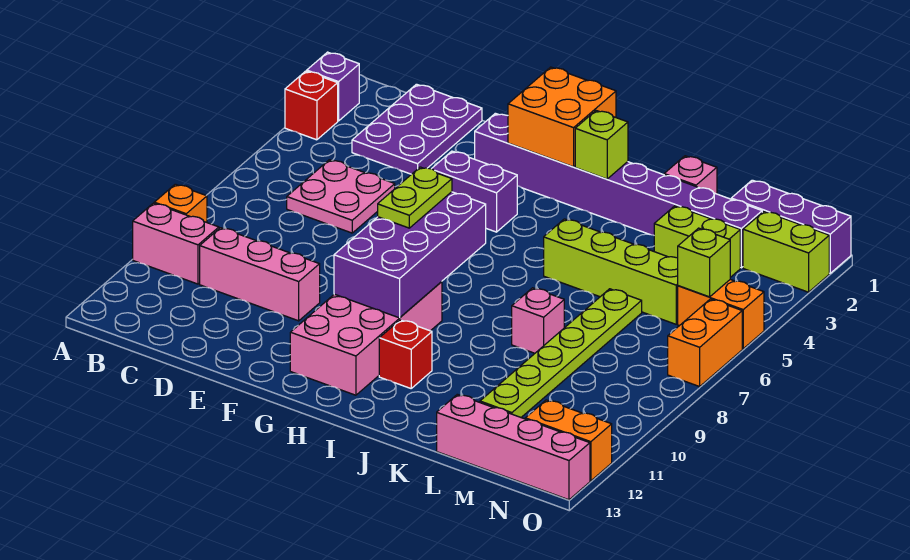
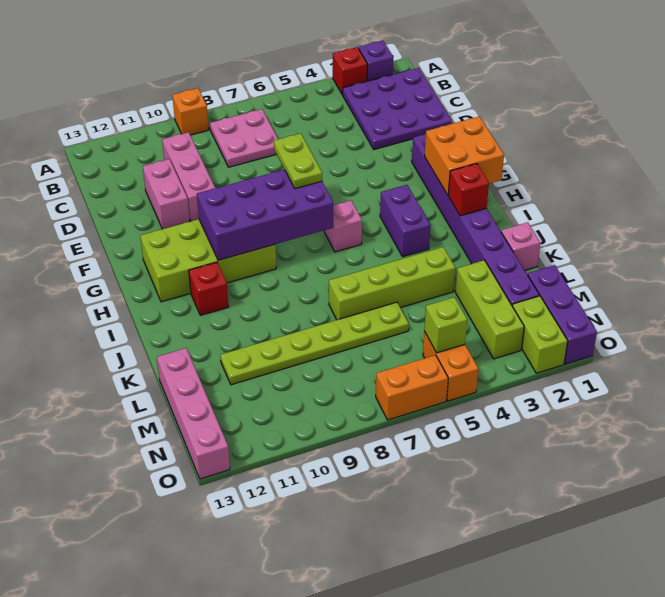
pink brick A10:B10 level 1 -> pink brick D11:E11 level 1
purple plate C1:D3 level 1 -> purple plate B1:D3 level 1
pink plate C5:D6 level 1 -> pink plate B7:C8 level 1
purple brick F4:G4 level 1 -> purple brick H4:I4 level 1
lime plate G7:G8 level 3 -> lime plate F7:G7 level 3
pink brick G9:H12 level 1 -> lime brick G9:H12 level 1
lime brick I2 level 2 -> red brick I2 level 2
lime brick J5:M5 level 1 -> lime brick K4:K7 level 1
pink brick K8 level 1 -> pink brick H6 level 1
lime brick L3:M3 level 1 -> lime brick L3:N3 level 1
orange brick N12:O12 level 1 -> none

